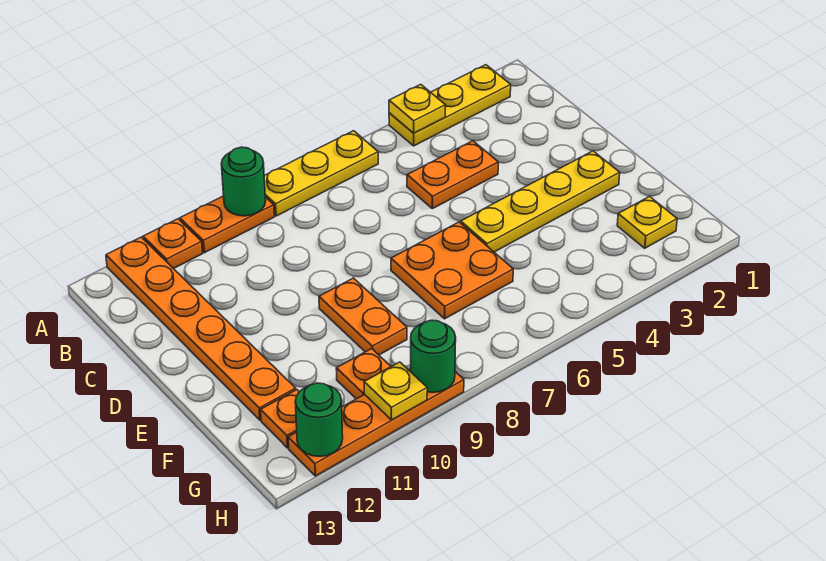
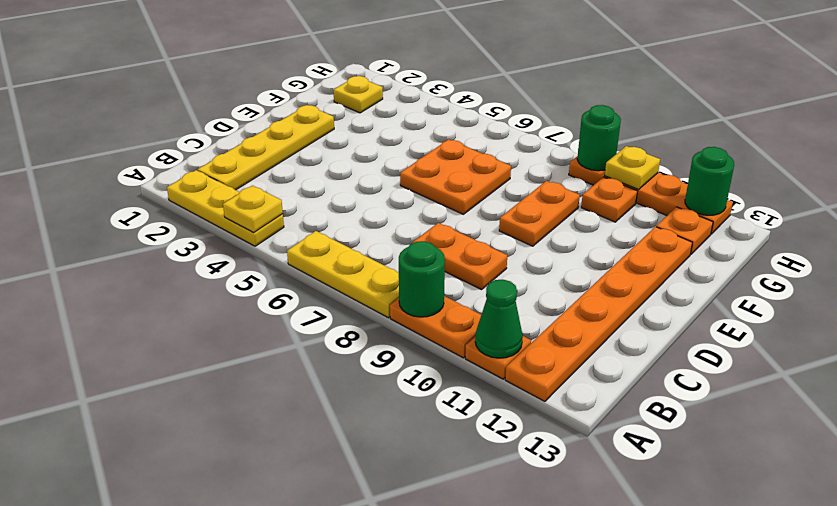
none -> green cone A11 level 2
orange plate C4:C5 level 1 -> orange plate C8:C9 level 1
yellow plate E2:E5 level 1 -> yellow plate B2:E2 level 1

